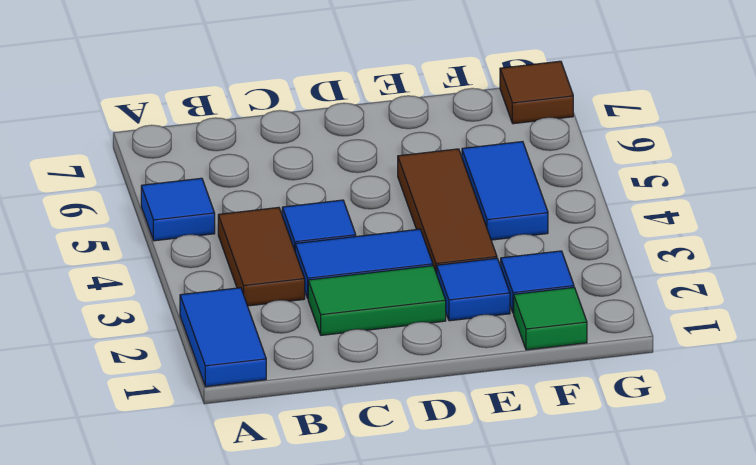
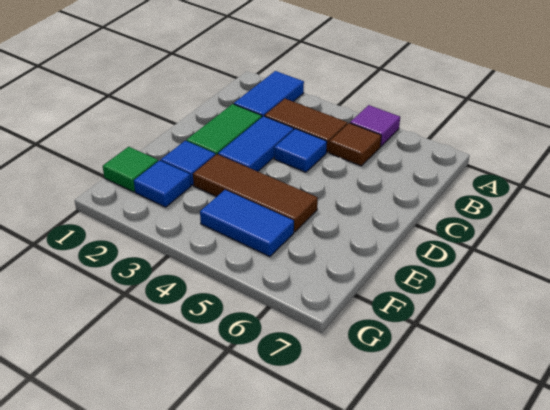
blue tile A1:A2 level 1 -> blue tile A2:B2 level 1
blue tile A5 level 1 -> purple tile A5 level 1
brown tile G7 level 1 -> brown tile B5 level 1

